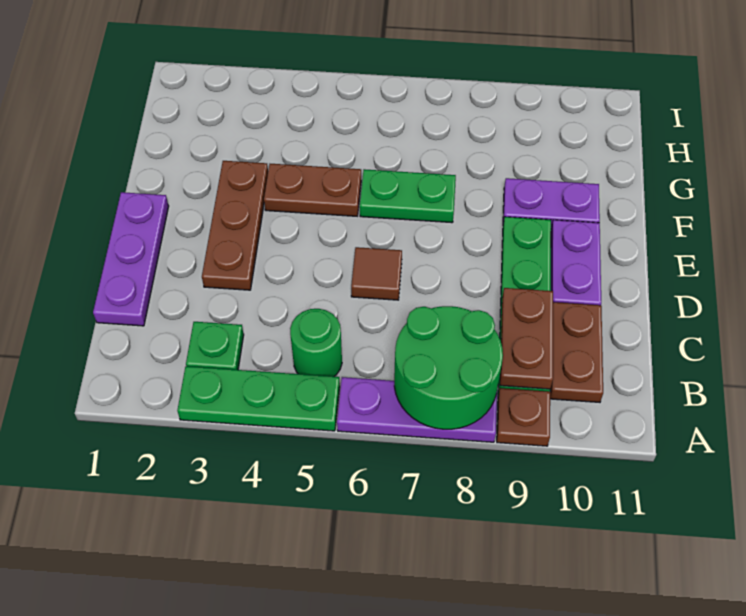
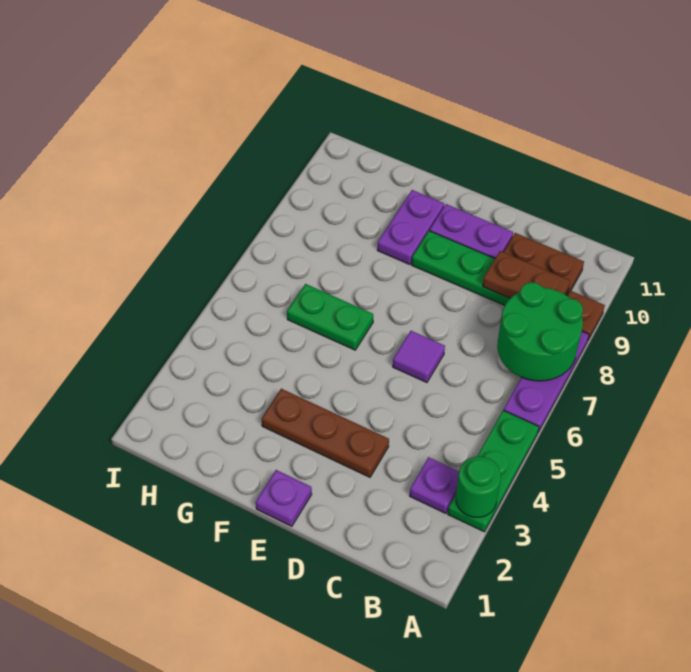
green plate B3 level 1 -> purple plate B3 level 1
green round brick B5 level 1 -> green round brick A3 level 2
purple plate C1:E1 level 1 -> purple plate E1 level 1
brown tile D6 level 1 -> purple tile D6 level 1
brown plate F4:F5 level 1 -> none
green plate F6:F7 level 1 -> green plate F6:G6 level 1

